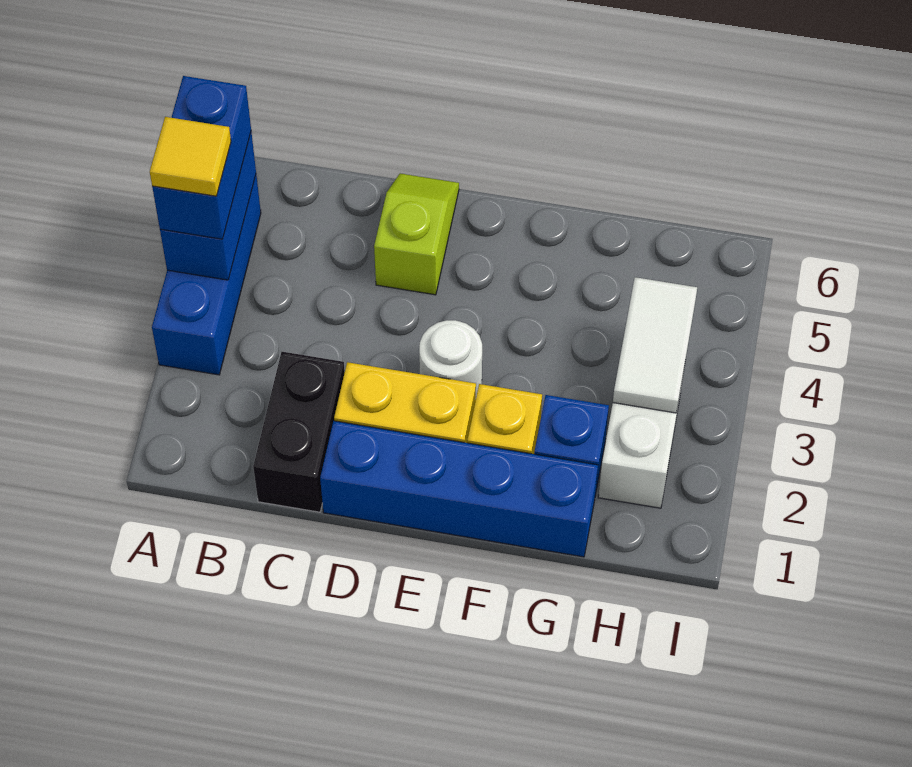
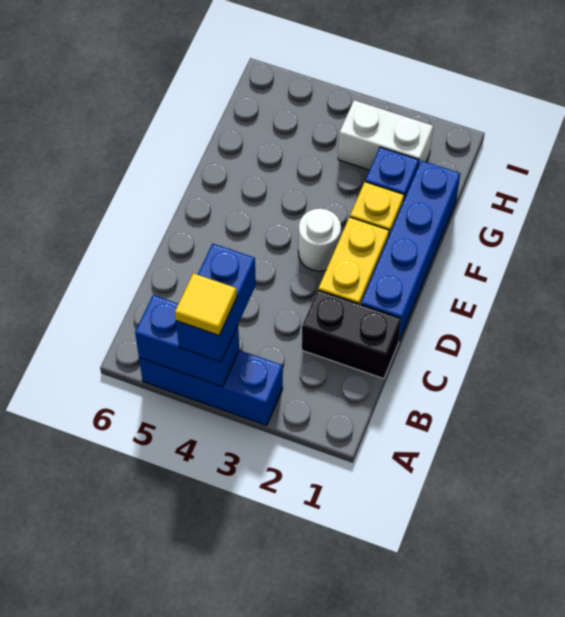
blue brick A4:A5 level 3 -> blue brick A4:B4 level 3
lime slope D5:D6 level 1 top 5 -> none
white tile H3:H4 level 2 -> none

